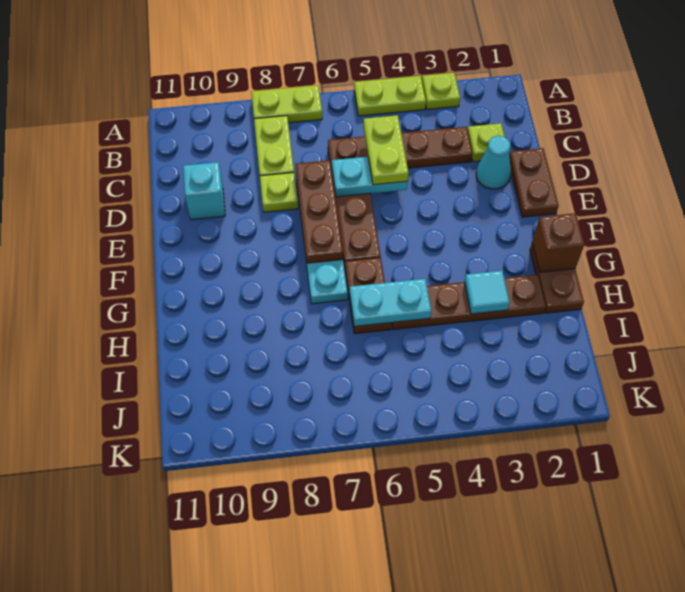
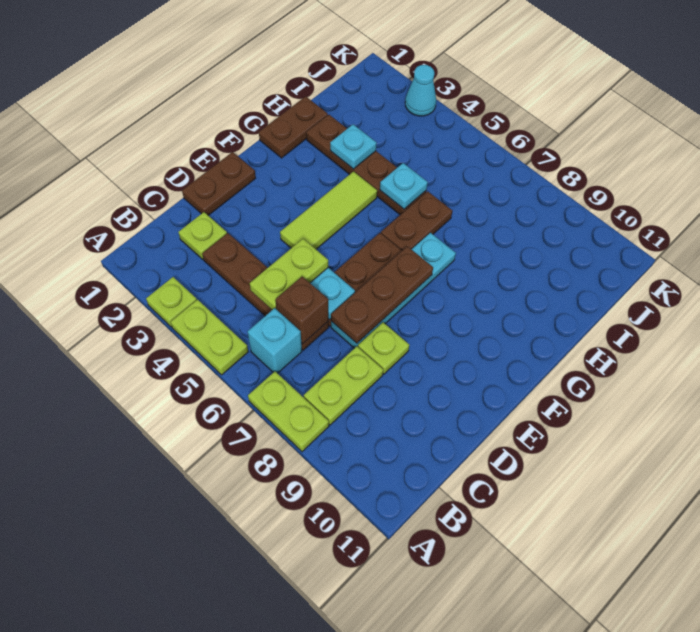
cyan cone D2 level 1 -> cyan cone K3 level 1
cyan brick D10 level 1 -> cyan brick B6 level 1
none -> lime tile E4:G4 level 1
brown brick G1 level 2 -> brown brick C6 level 2
cyan tile H3 level 2 -> cyan plate H3 level 2
cyan plate H5:H6 level 2 -> cyan plate H5 level 2

